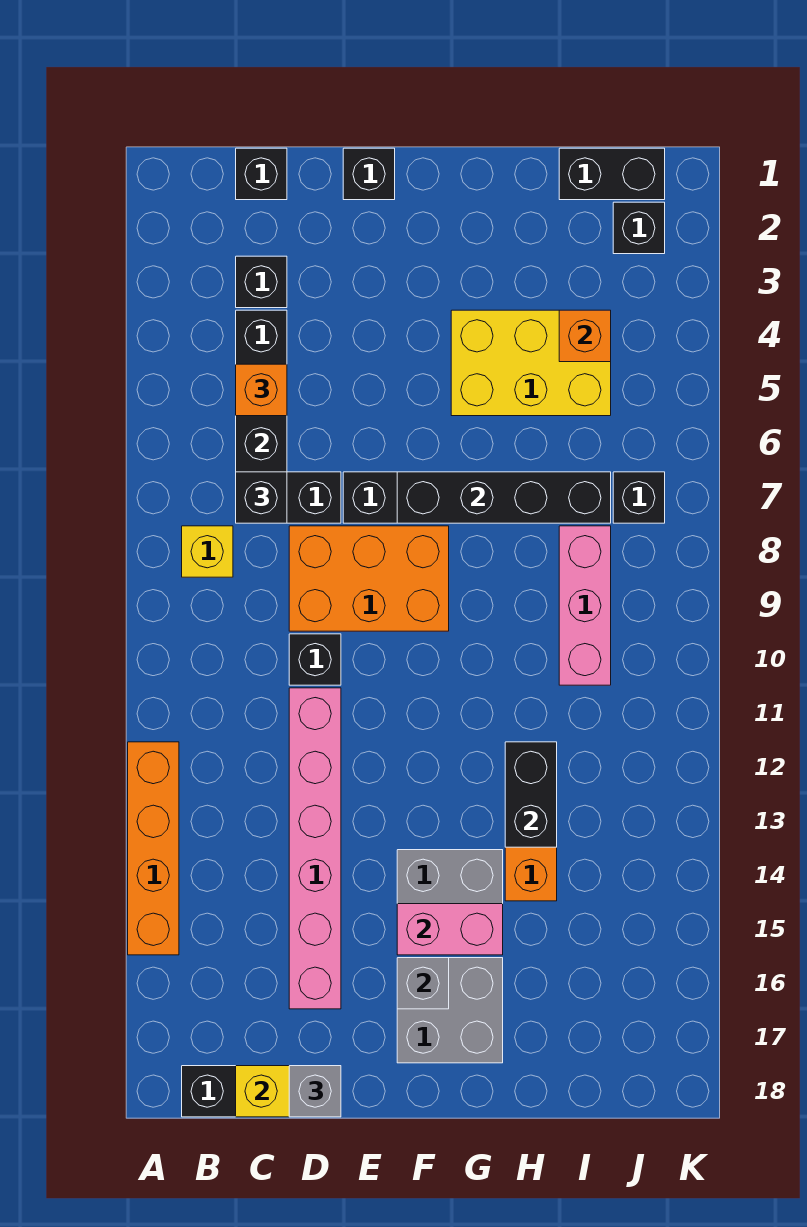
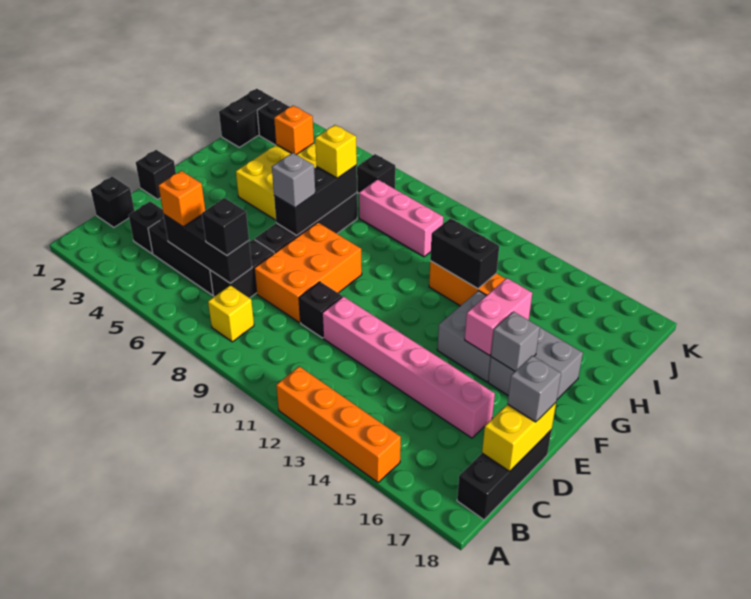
black brick F7:I7 level 2 -> black brick F7:H7 level 2
none -> grey brick F7 level 3
none -> yellow brick H7 level 3

